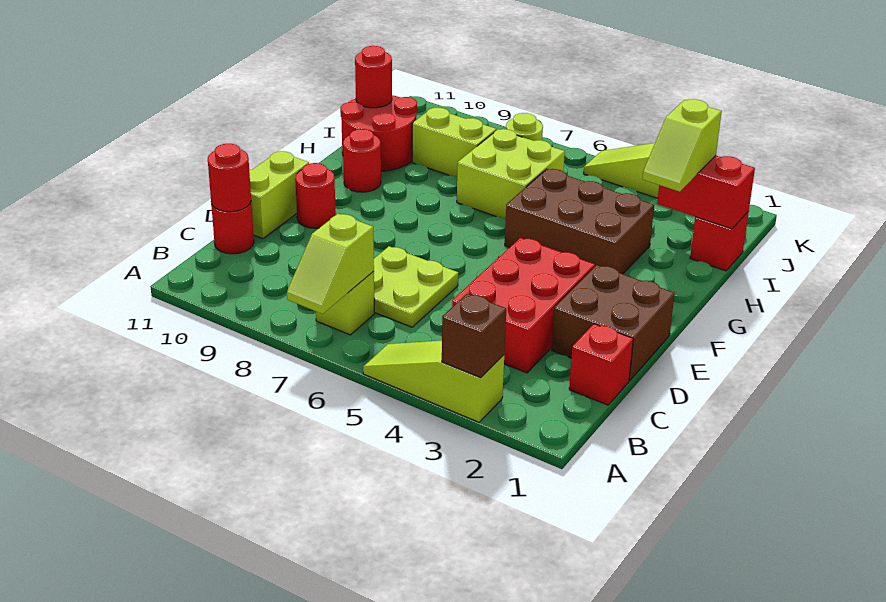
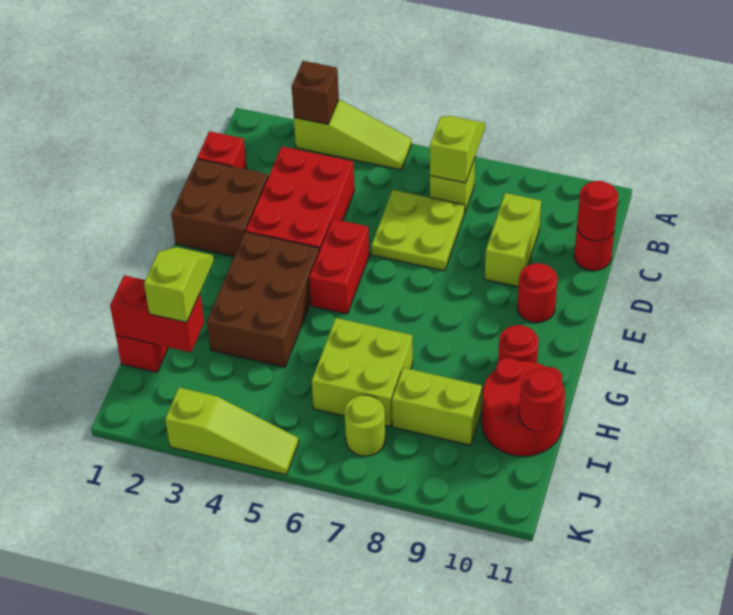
lime brick D11:E11 level 1 -> lime brick C9:D9 level 1
none -> red brick E5:F5 level 1
brown brick G3:H5 level 1 -> brown brick F3:H4 level 1

